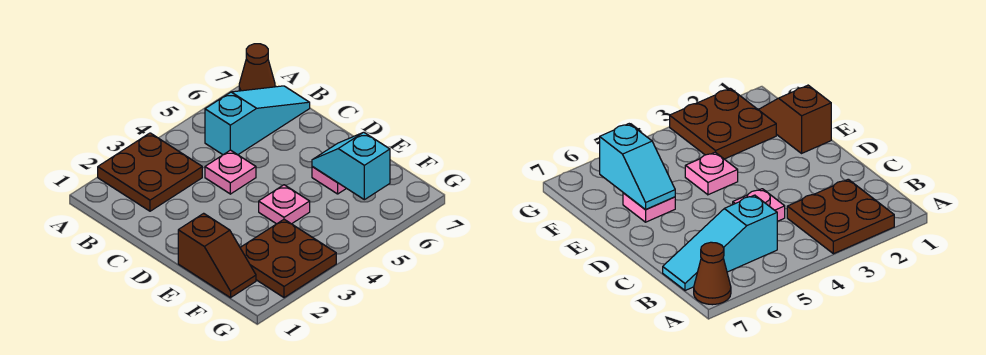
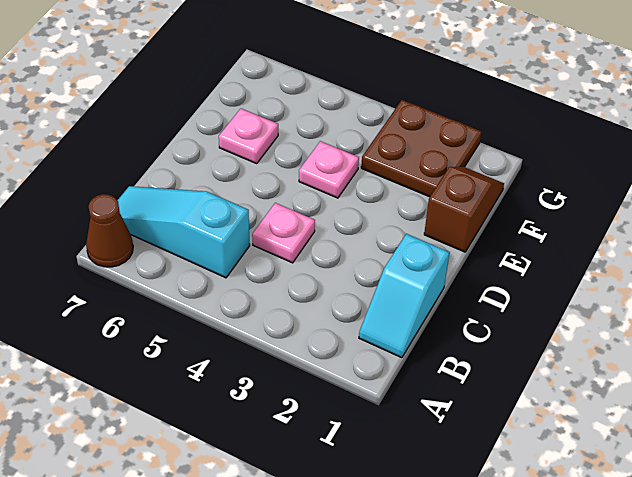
brown plate A2:B3 level 1 -> none
cyan slope E6:F6 level 2 top F -> cyan slope B1:C1 level 1 top C

